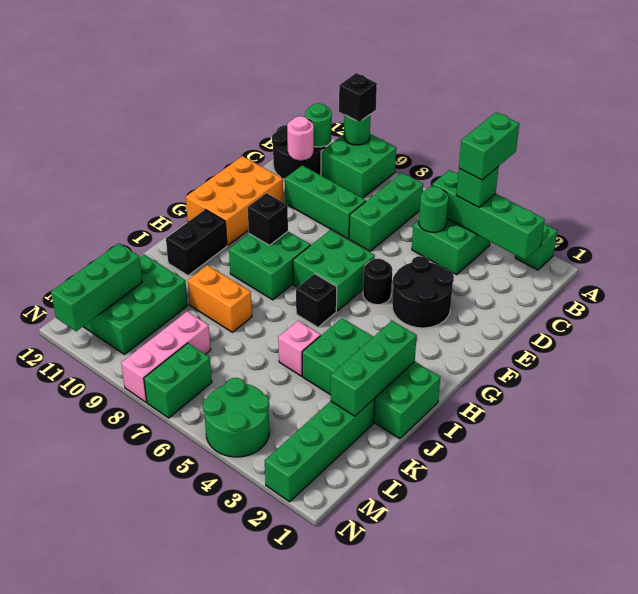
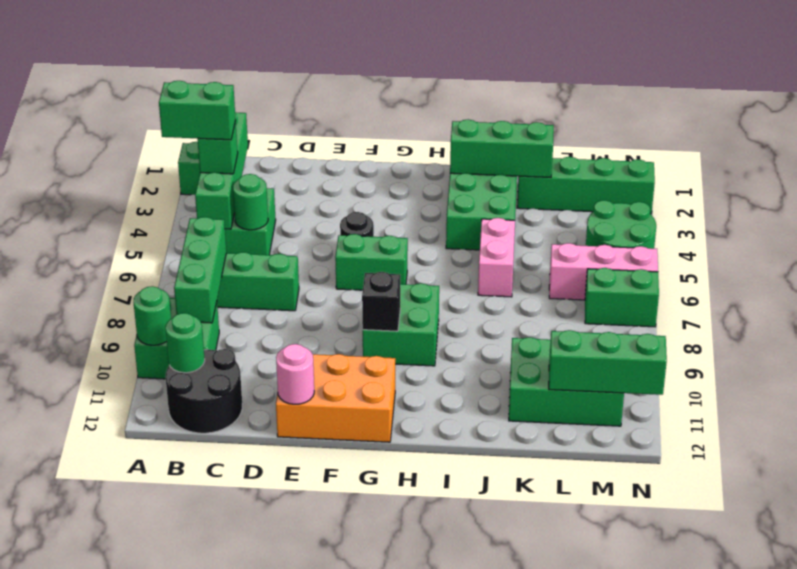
black brick A10 level 3 -> none
pink round brick C11 level 2 -> pink round brick E12 level 2
green brick D8:D10 level 1 -> green brick B7:B9 level 2
black round brick E3:F4 level 1 -> none
green brick F6:G7 level 1 -> green brick F6:G6 level 1
black brick H6 level 1 -> none
black brick H11:I11 level 1 -> none
pink brick J5 level 1 -> pink brick J5:J6 level 1
orange brick J8:J9 level 1 -> none
pink brick L8:N8 level 1 -> pink brick L6:N6 level 1

